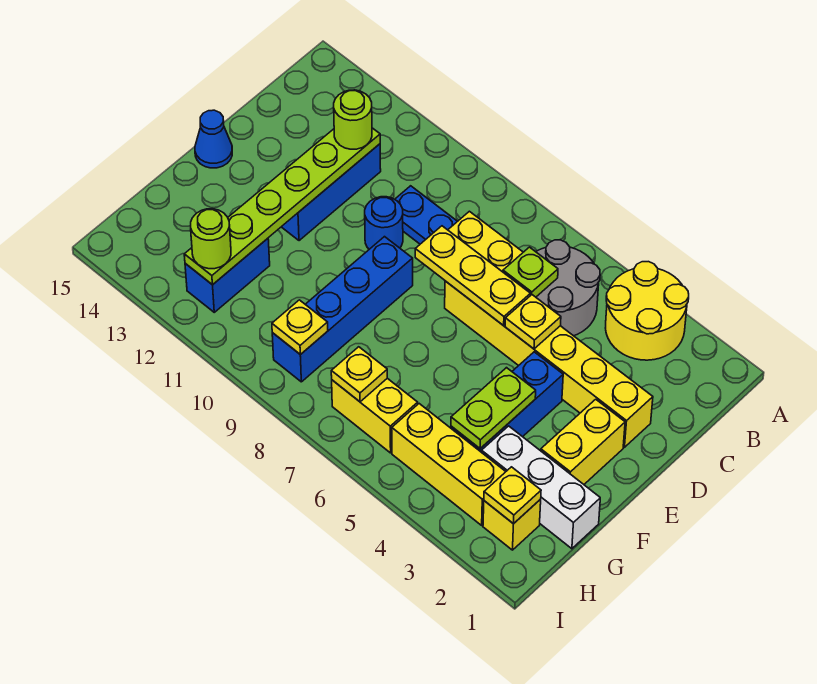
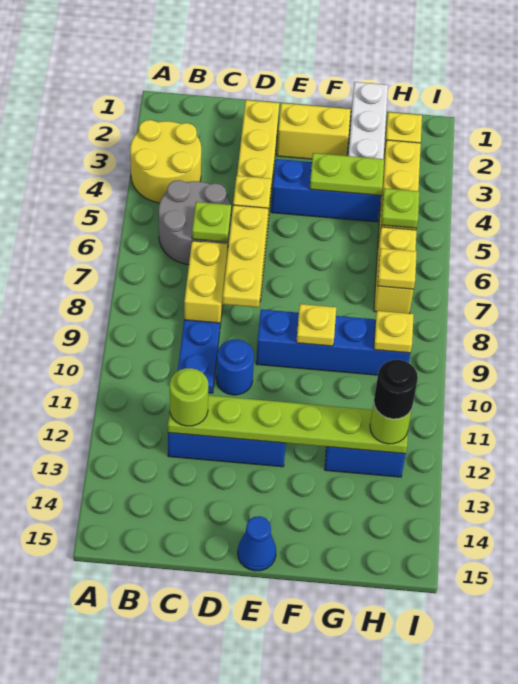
yellow plate H2 level 2 -> yellow plate F9 level 2
none -> lime plate H5 level 2
none -> black round brick H12 level 4

